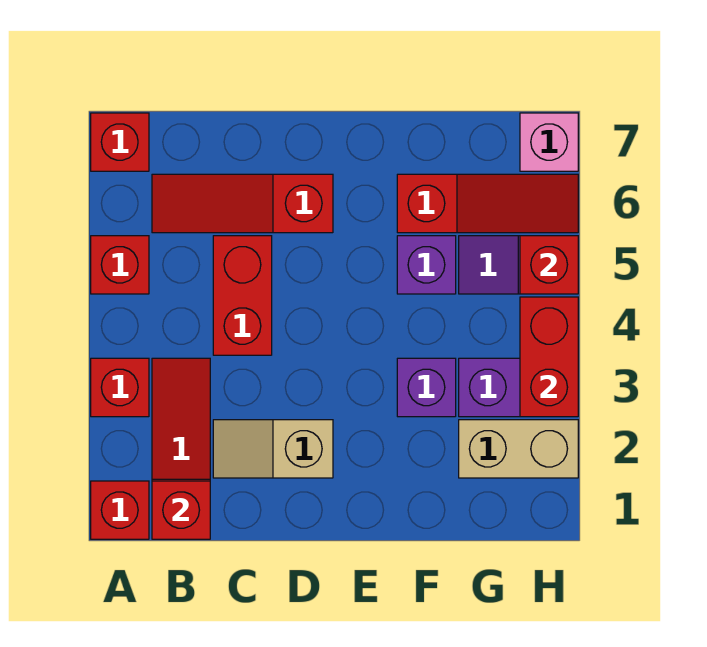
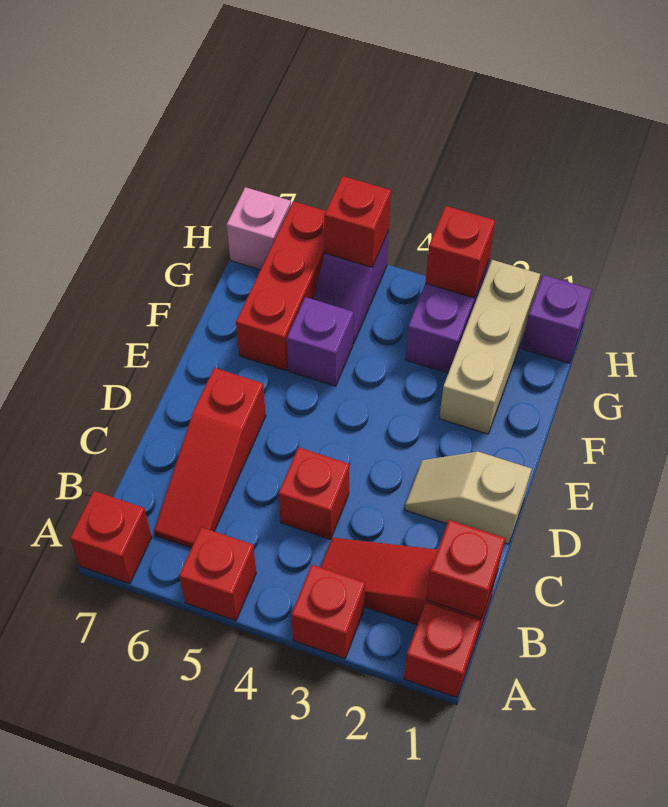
tan slope C2:D2 level 1 top D -> tan slope D1:D2 level 1 top 1
red brick C4:C5 level 1 -> red brick C4 level 1
purple brick F3 level 1 -> purple brick H1 level 1
red slope F6:H6 level 1 top F -> red brick F6:H6 level 1
tan brick G2:H2 level 1 -> tan brick F2:H2 level 1
red brick H3:H4 level 2 -> red brick H3 level 2

